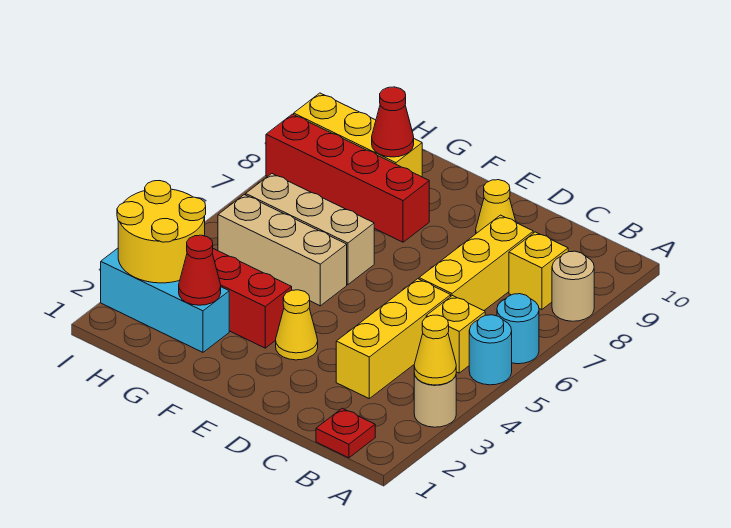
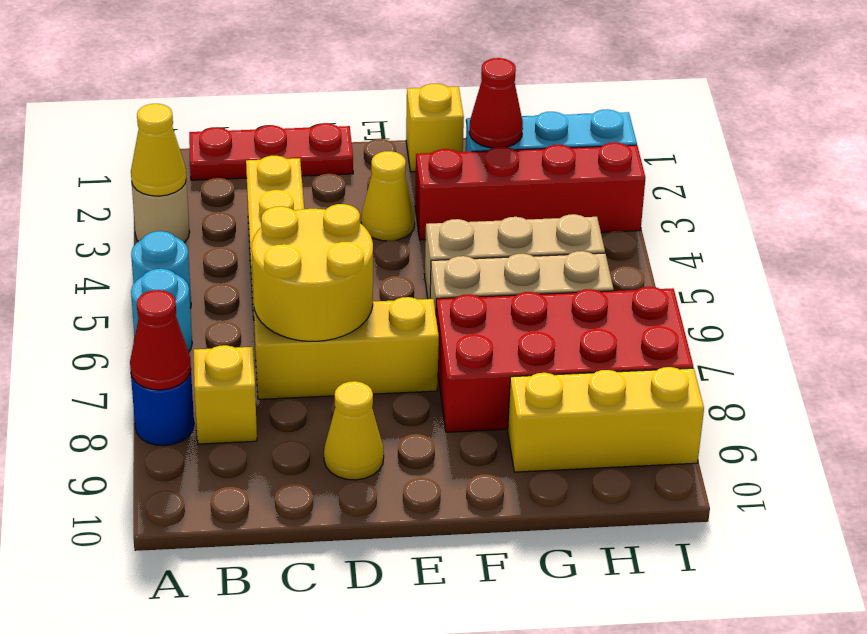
tan round brick A8 level 1 -> blue round brick A8 level 1
red plate B1 level 1 -> red plate B1:D1 level 1
yellow brick B5 level 1 -> yellow brick F1 level 1
yellow brick C6:C8 level 1 -> yellow brick C7:E7 level 1
red brick F8:I8 level 1 -> red brick F7:I8 level 1
red cone G9 level 2 -> red cone A8 level 2
yellow round brick H2:I3 level 2 -> yellow round brick C6:D7 level 2

